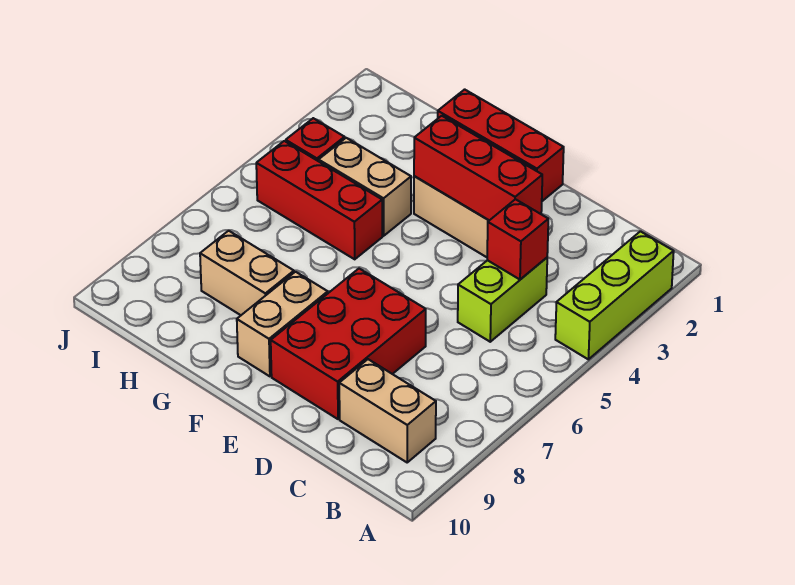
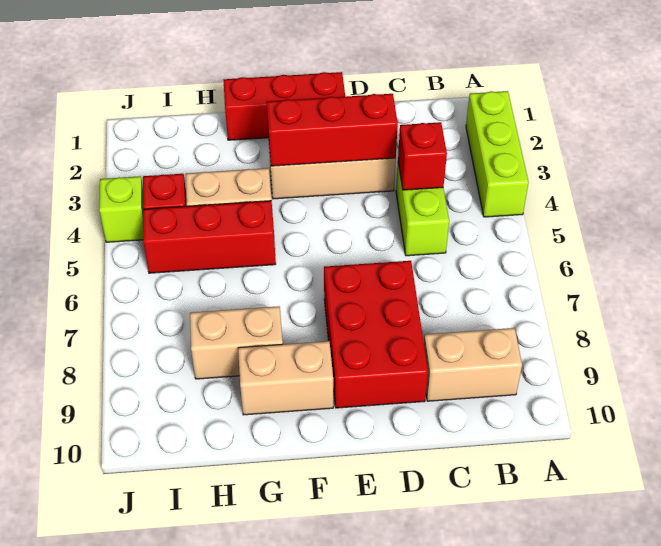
tan brick F8:F9 level 1 -> tan brick F9:G9 level 1
none -> lime brick J4 level 1

